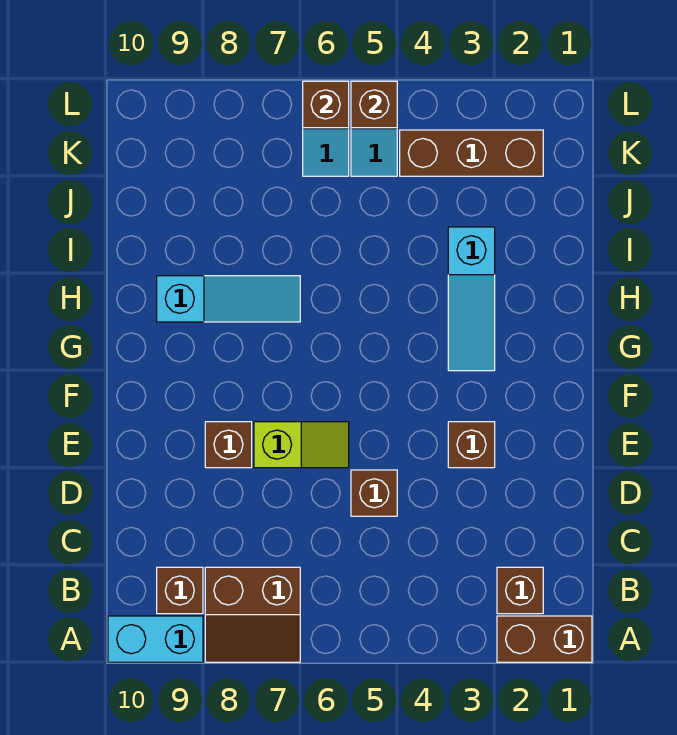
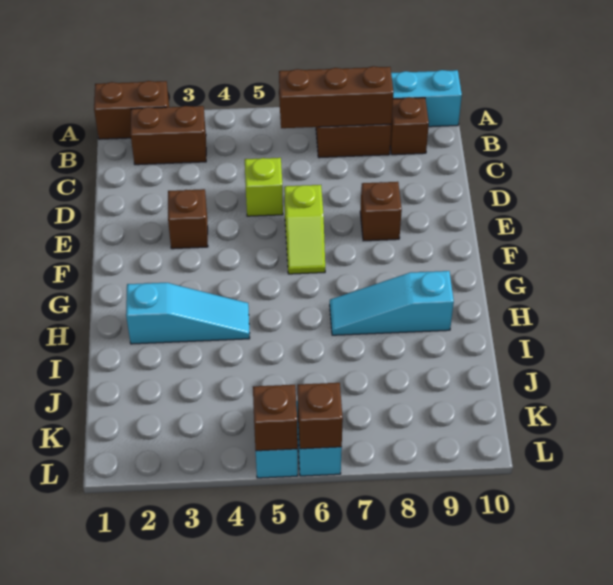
brown brick B2 level 1 -> brown brick B2:B3 level 1
brown brick D5 level 1 -> lime brick D5 level 1
lime slope E6:E7 level 1 top 7 -> lime slope E6:F6 level 1 top E
cyan slope G3:I3 level 1 top I -> cyan slope H2:H4 level 1 top 2
brown brick K2:K4 level 1 -> brown brick B6:B8 level 2

